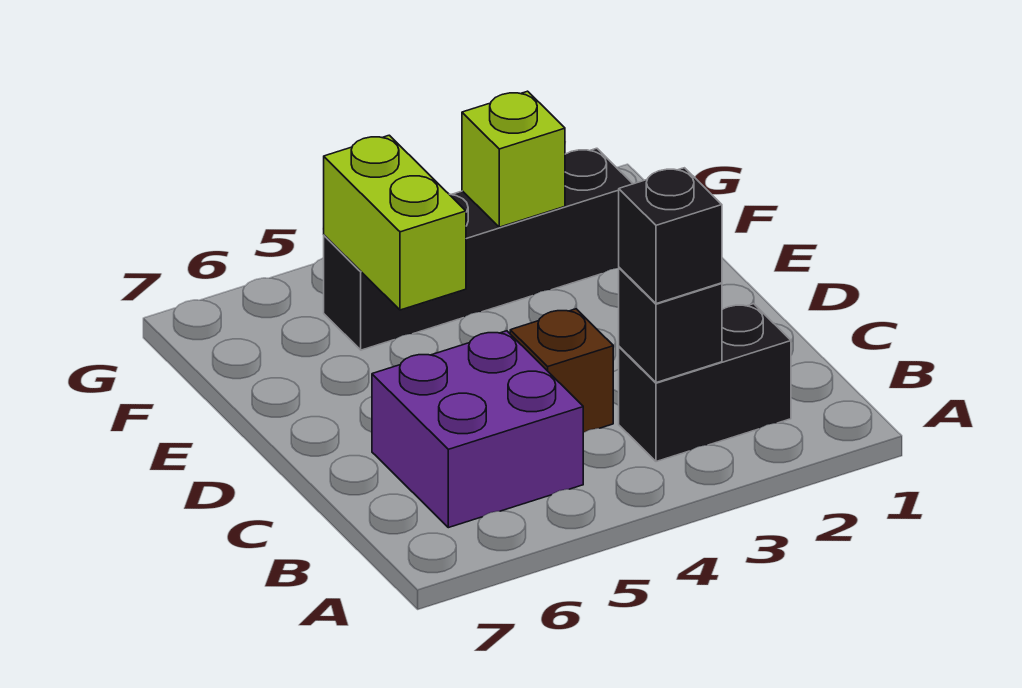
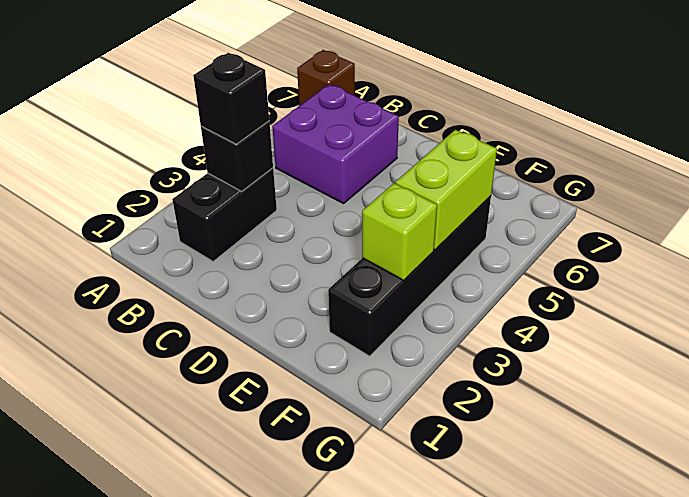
brown brick C4 level 1 -> brown brick A7 level 1
lime brick E5:F5 level 2 -> lime brick F4:F5 level 2

